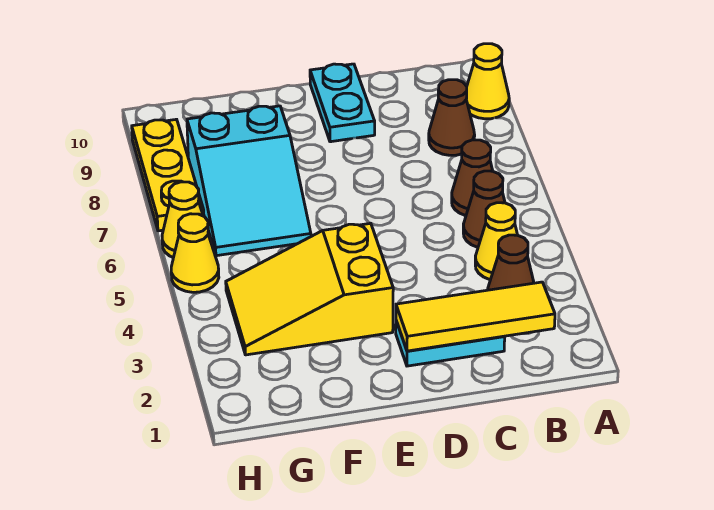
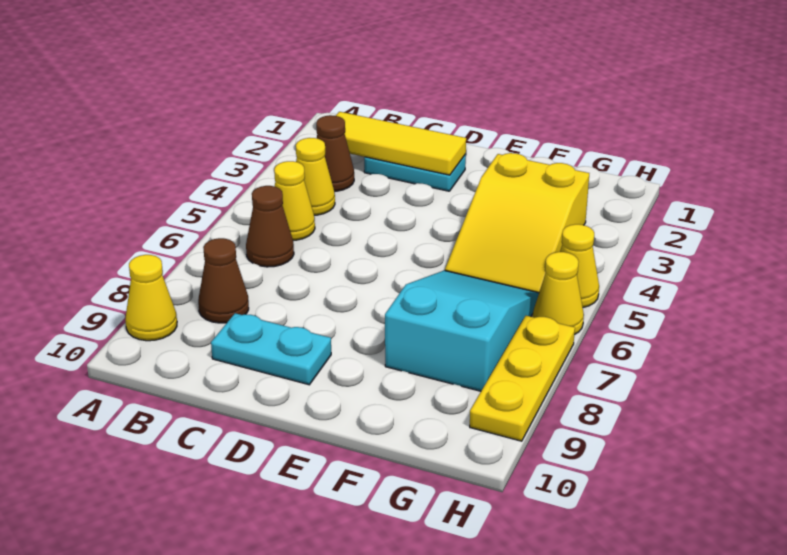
brown cone B5 level 1 -> yellow cone B5 level 1
cyan plate D9:D10 level 1 -> cyan plate C9:D9 level 1
yellow slope E3:G4 level 1 top E -> yellow slope F3:G5 level 1 top 3

